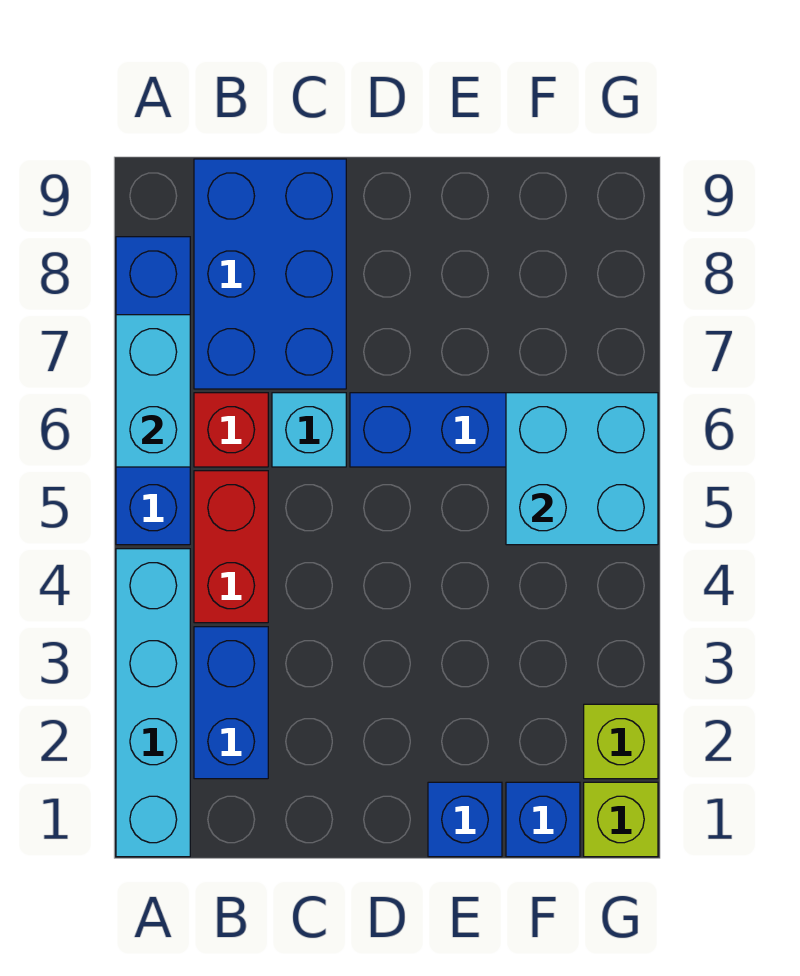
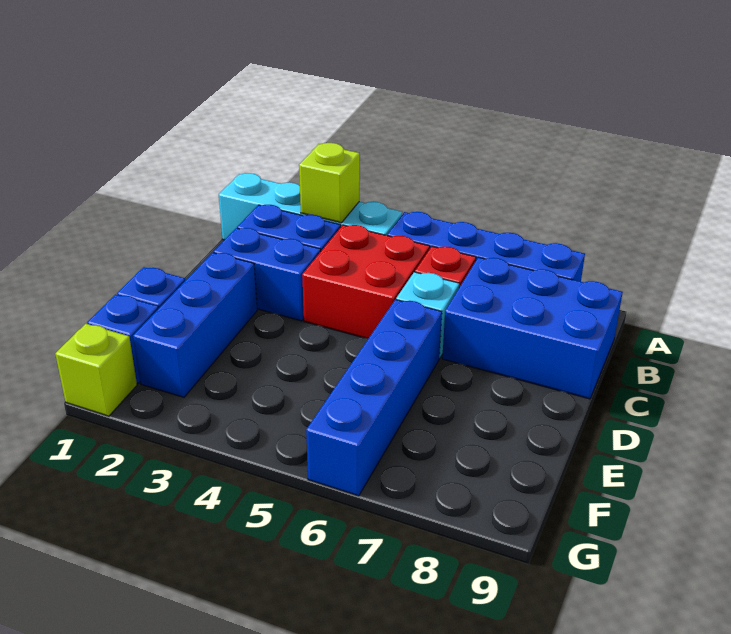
cyan brick A6:A7 level 2 -> none
red brick B4:B5 level 1 -> red brick B4:C5 level 1
none -> blue brick C2:C3 level 1
none -> blue brick D2:F2 level 1
cyan brick F5:G6 level 2 -> none
lime brick G2 level 1 -> lime brick A3 level 2

